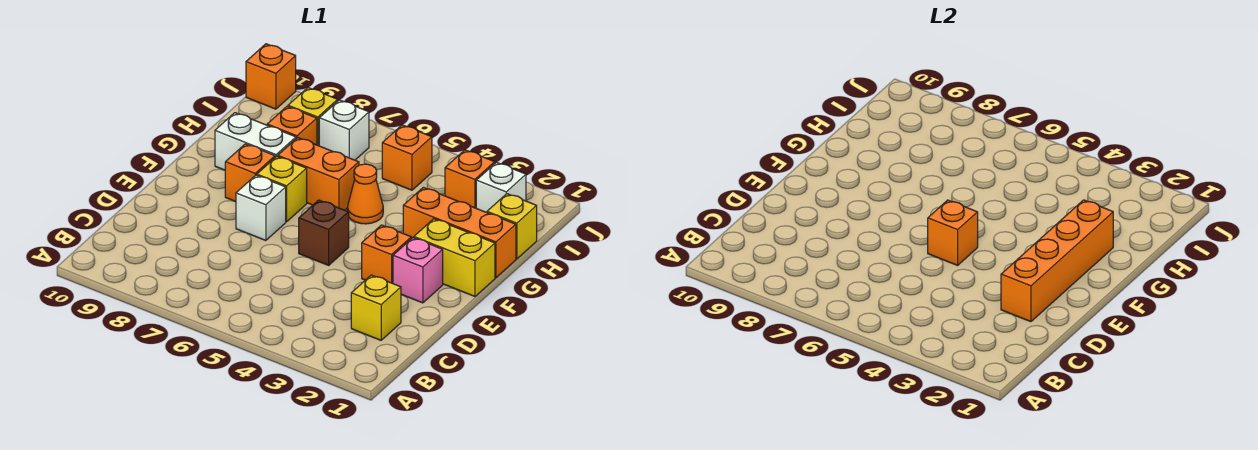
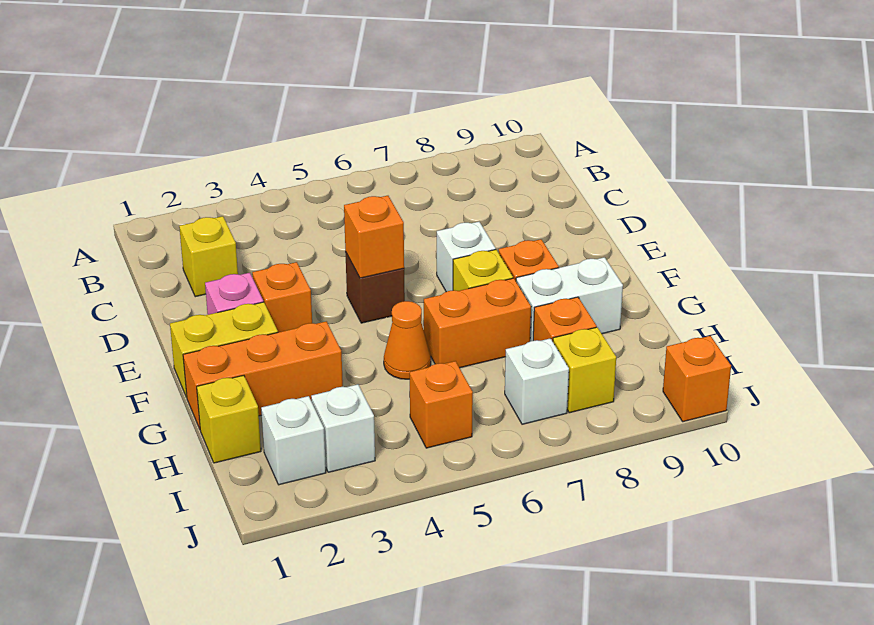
orange brick D2:G2 level 2 -> none
orange brick I3 level 1 -> white brick I3 level 1

